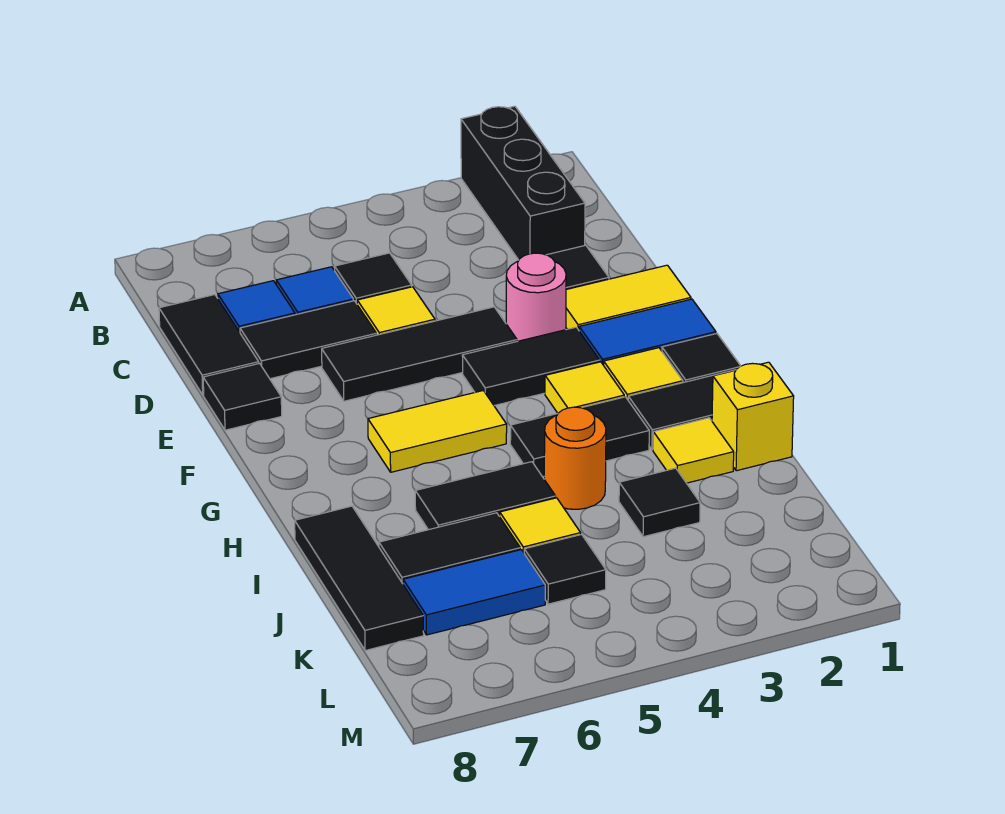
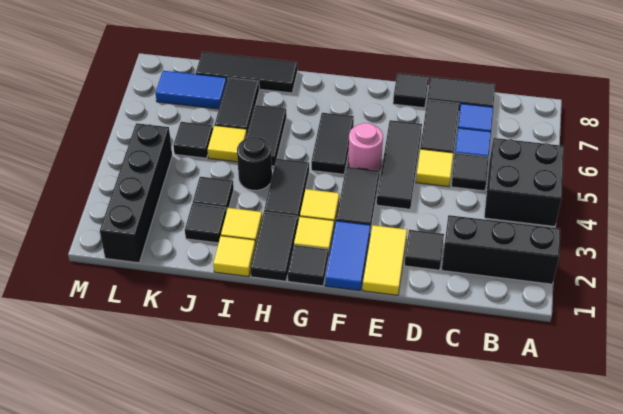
none -> black brick A4:B5 level 1
pink round brick E3 level 1 -> pink round brick F5 level 1
yellow tile G5:G6 level 1 -> black tile G5:G6 level 1
yellow brick I1 level 1 -> yellow tile I1 level 1
orange round brick I4 level 1 -> black round brick I4 level 1
none -> black tile J2 level 1
blue tile K6:K7 level 1 -> blue tile K7:L7 level 1
none -> black brick L1:L4 level 1

